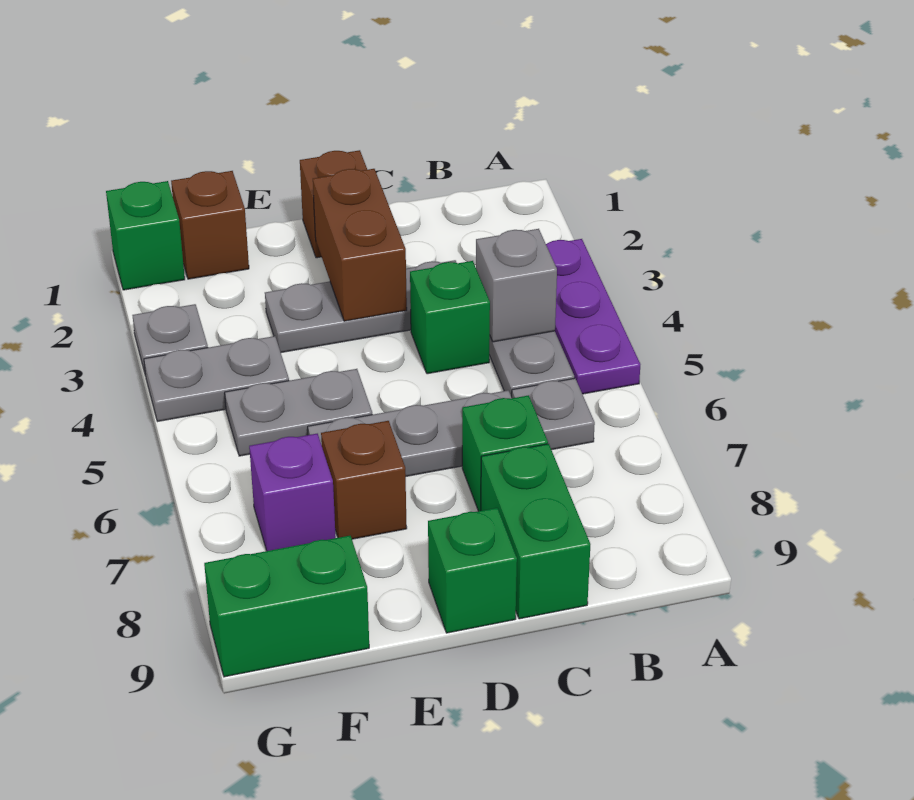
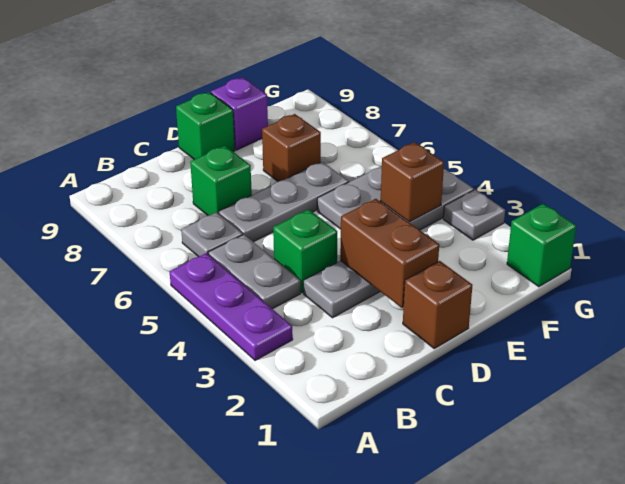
grey brick B4 level 2 -> none
green brick C8:C9 level 1 -> none
brown brick F1 level 1 -> brown brick F4 level 2
purple brick F7 level 1 -> purple brick E9 level 1
green brick F9:G9 level 1 -> none

